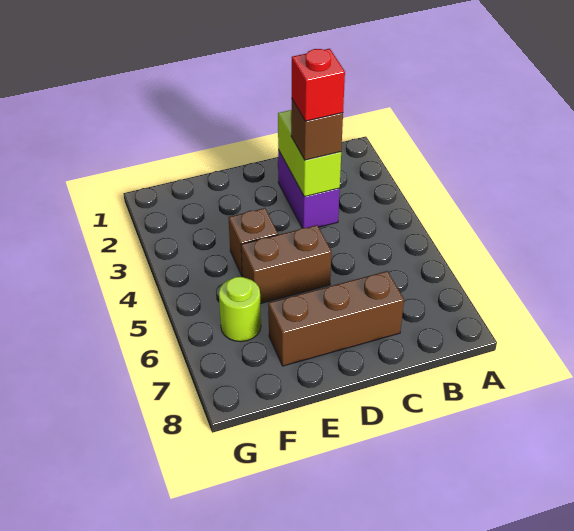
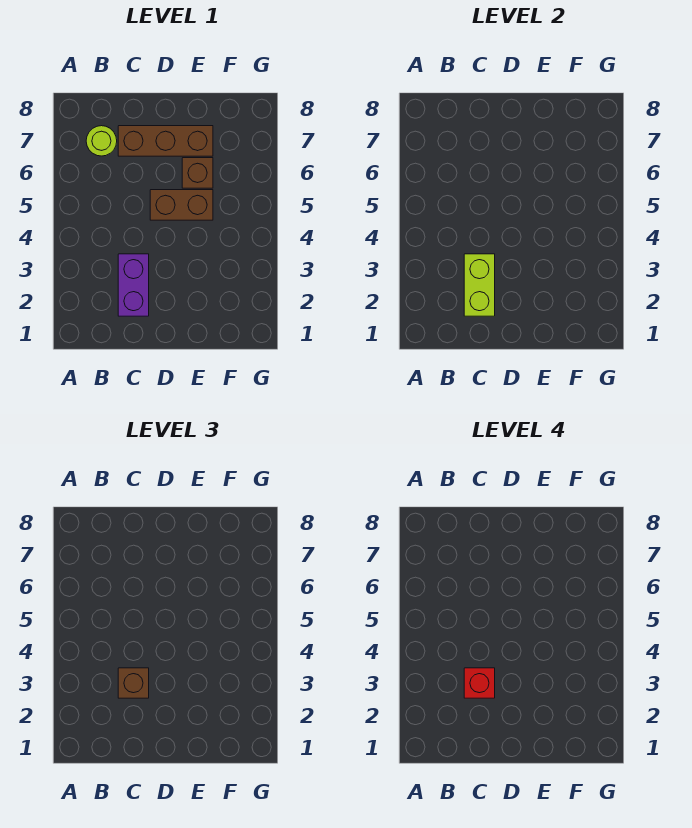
brown brick E4 level 1 -> brown brick E6 level 1
lime round brick F6 level 1 -> lime round brick B7 level 1

